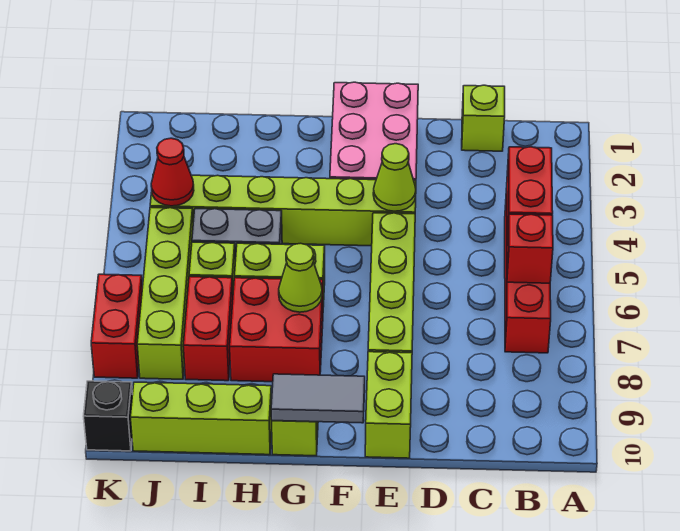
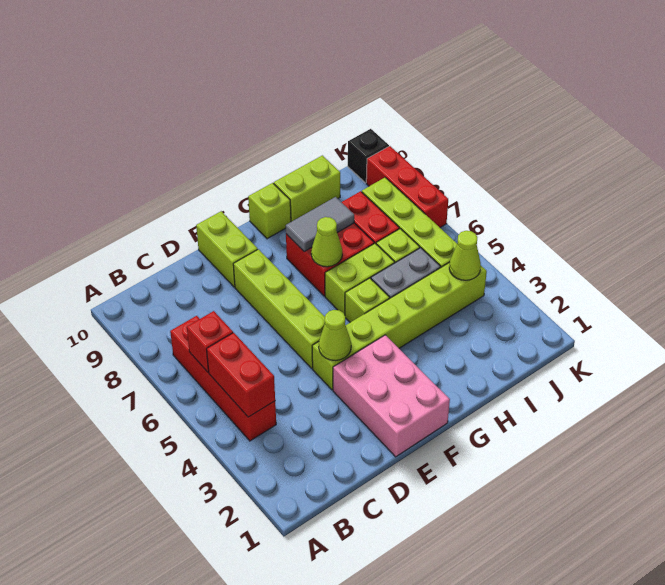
lime brick C1 level 1 -> lime brick G5 level 1
grey tile F10:G10 level 2 -> grey tile G8:H8 level 2
lime brick H10:J10 level 1 -> lime brick H10:I10 level 1
red cone J4 level 2 -> lime cone J4 level 2
red brick K7:K8 level 1 -> red brick K7:K9 level 1

